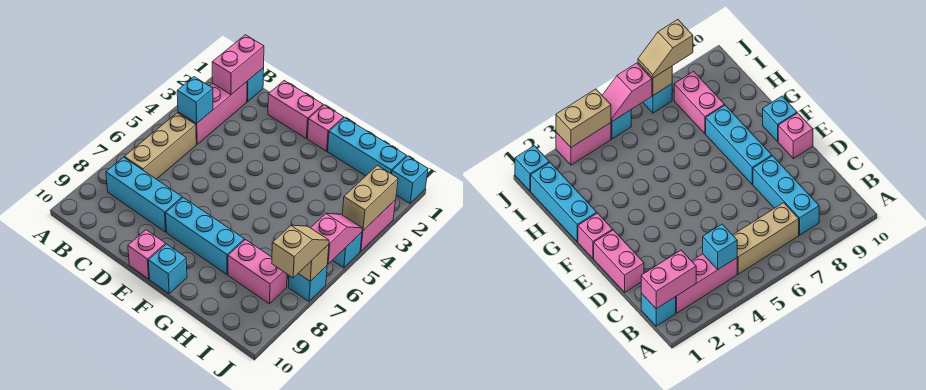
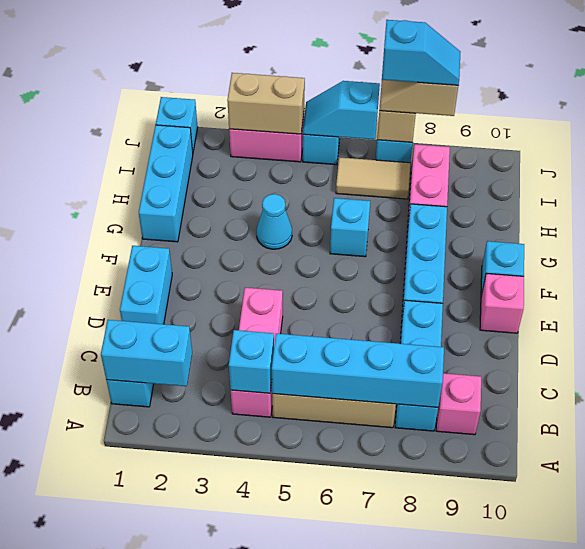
pink brick B1:B2 level 2 -> cyan brick B1:B2 level 2
pink brick B2:B4 level 1 -> pink brick B4:D4 level 1
none -> cyan brick B5:B8 level 2
pink brick D1:E1 level 1 -> cyan brick D1:E1 level 1
pink brick F1 level 1 -> pink brick B9 level 1
none -> cyan cone G4 level 1
none -> cyan brick G6 level 1
none -> tan tile I6:I7 level 1
pink slope J5:J6 level 2 top 6 -> cyan slope J5:J6 level 2 top 6
none -> cyan slope J7:J8 level 4 top 7

